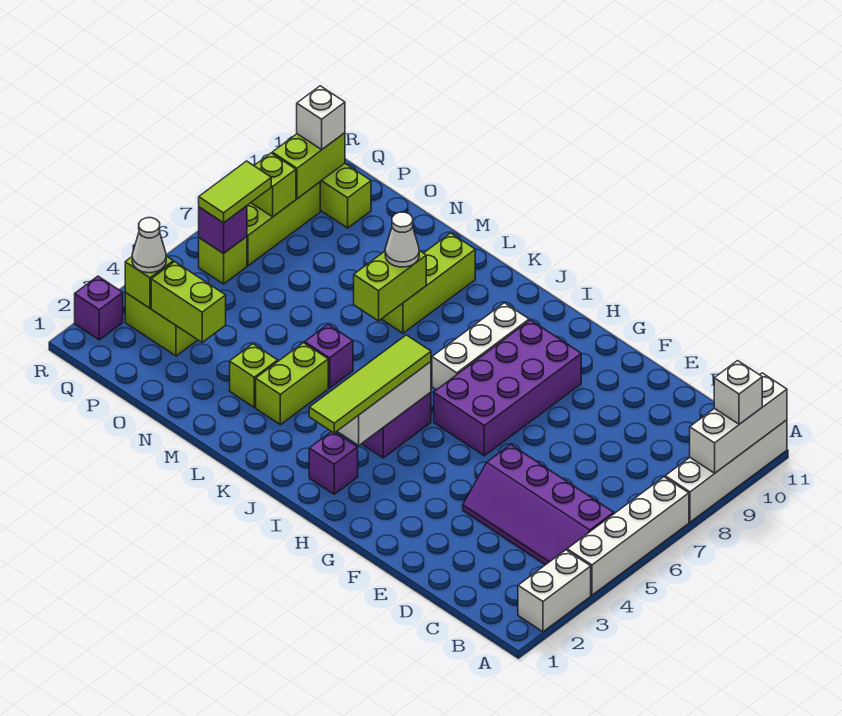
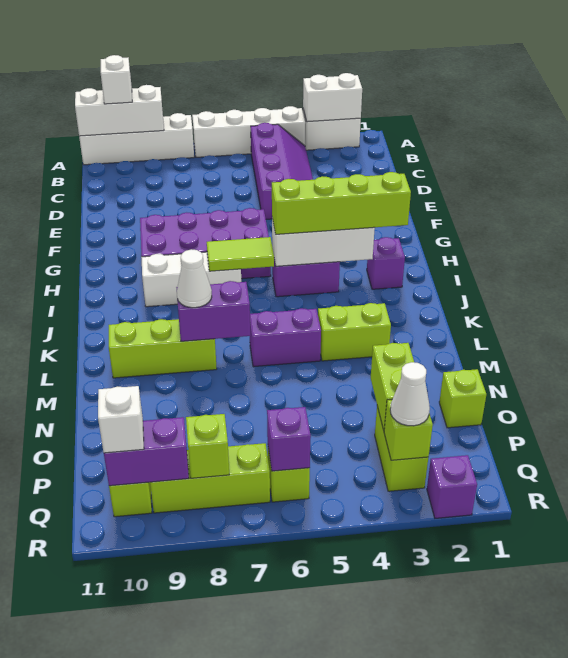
none -> white brick A2:A3 level 2
lime tile I2:I5 level 3 -> lime brick I2:I5 level 3
purple brick L5 level 1 -> purple brick L5:L6 level 1
lime brick L7:L8 level 2 -> purple brick L7:L8 level 2
lime brick M3 level 1 -> lime brick O1 level 1
lime tile Q6:Q7 level 3 -> lime tile I6:I7 level 2
lime brick Q9:Q10 level 2 -> purple brick Q9:Q10 level 2

